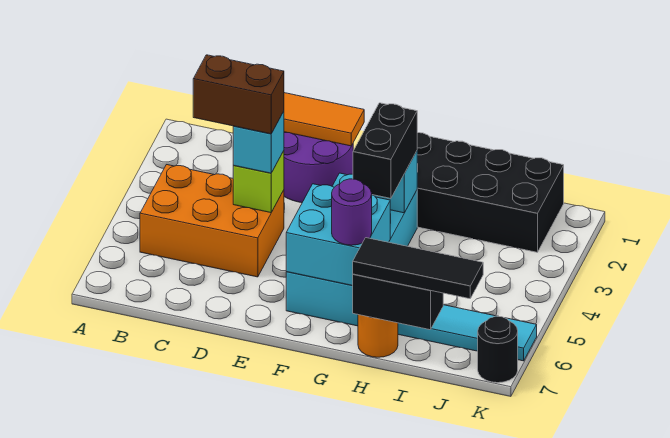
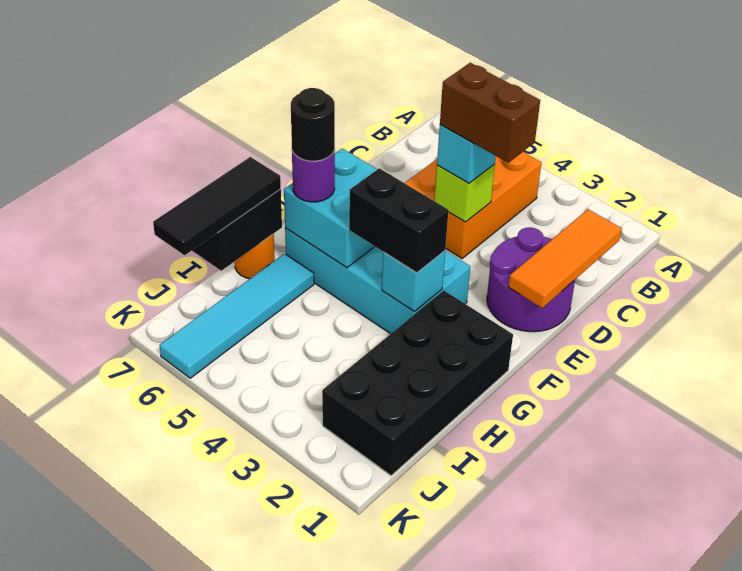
brown brick C4:D4 level 4 -> brown brick D3:D4 level 4
black round brick K7 level 1 -> black round brick G6 level 4

